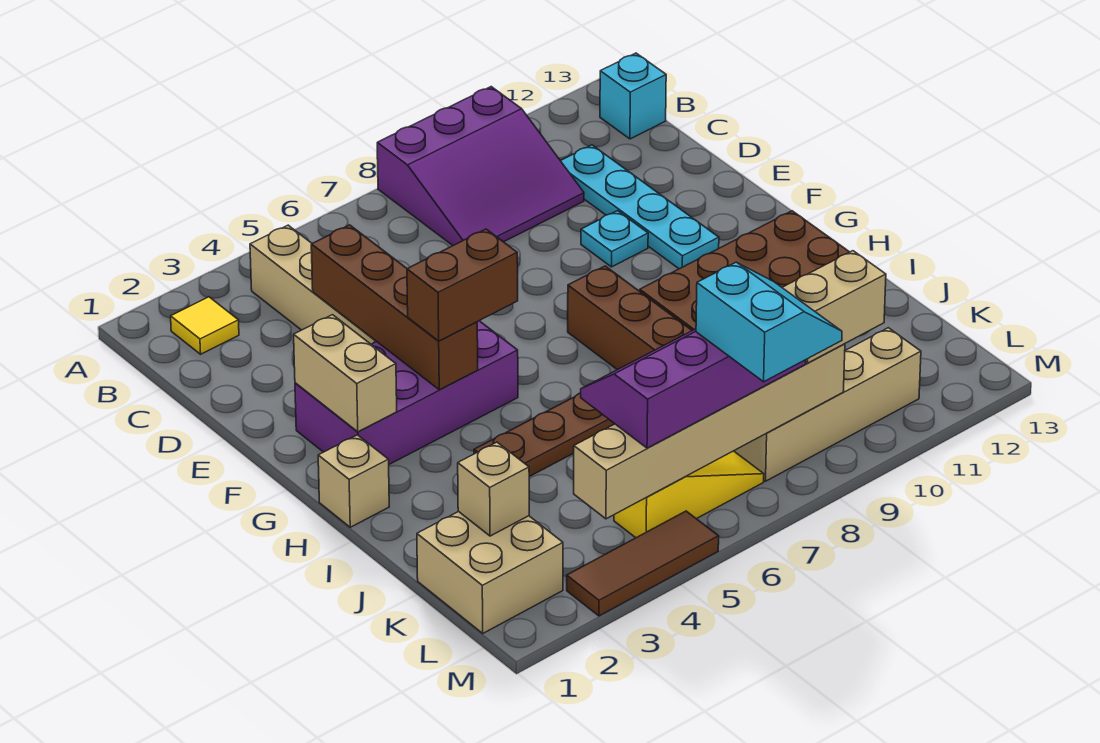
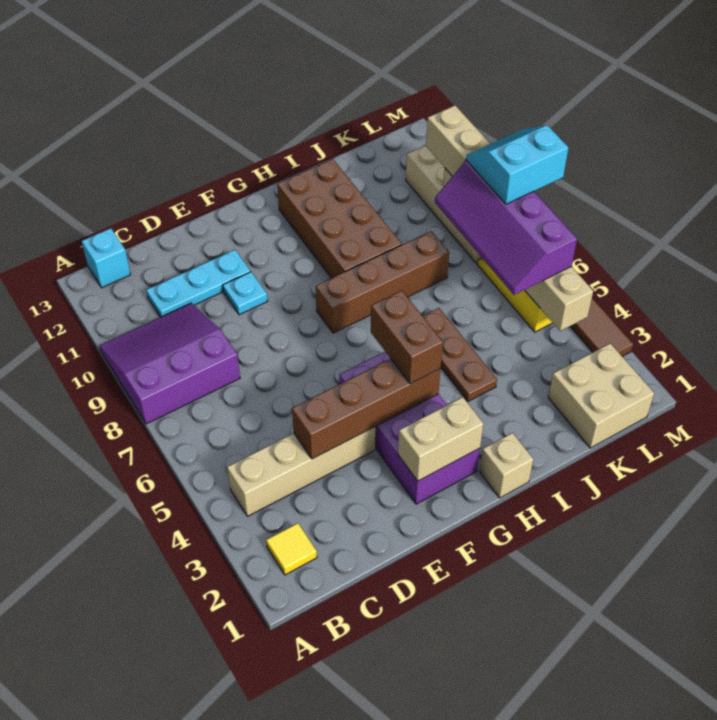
purple slope A8:C10 level 1 top A -> purple slope A8:C10 level 1 top 8
cyan plate C11:F11 level 1 -> cyan plate C11:E11 level 1
tan brick K2 level 2 -> none

